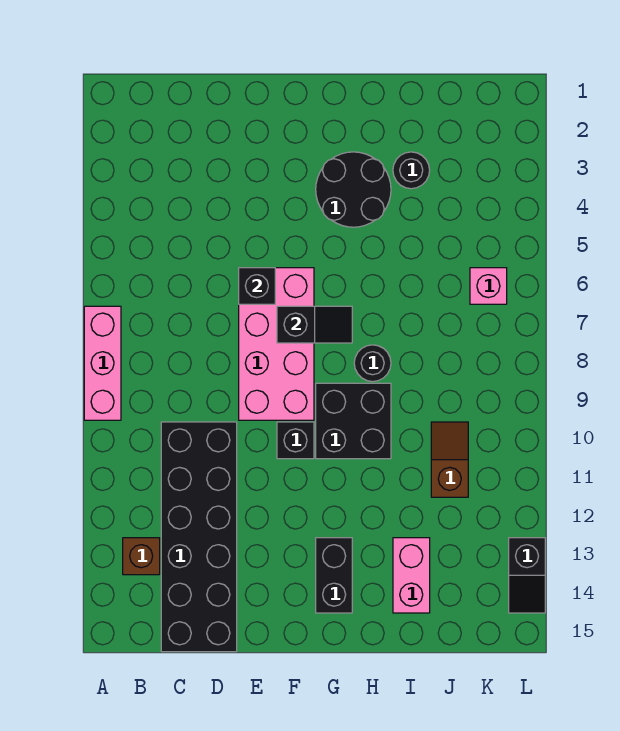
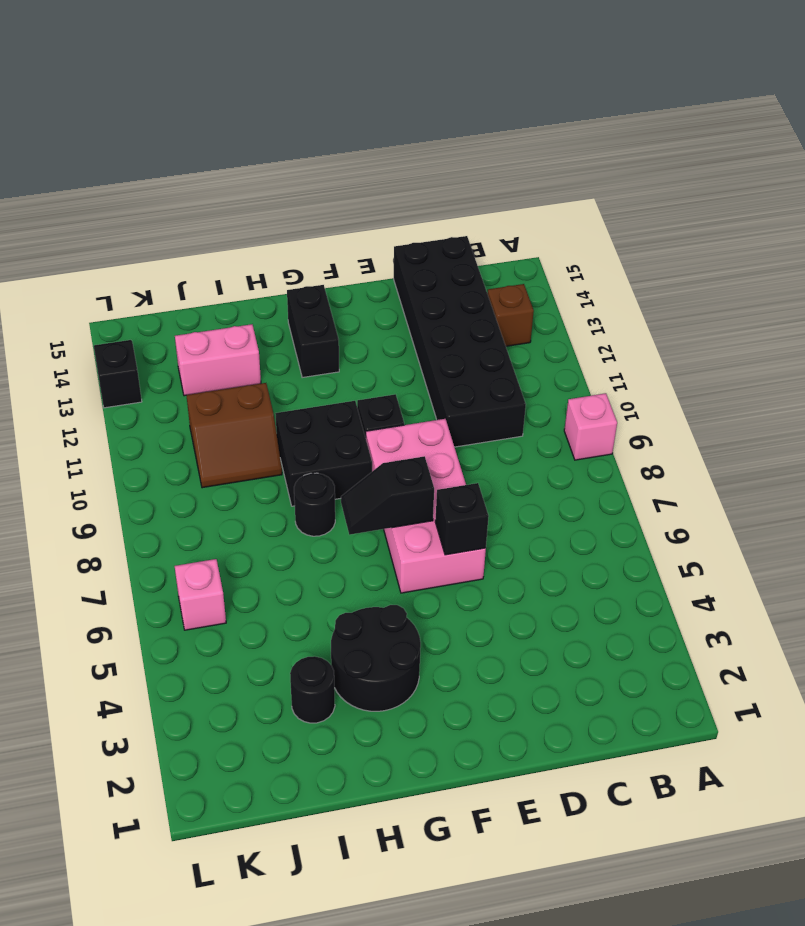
pink brick A7:A9 level 1 -> pink brick A9 level 1
pink brick I13:I14 level 1 -> pink brick I13:J13 level 1
brown slope J10:J11 level 1 top 11 -> brown slope I10:J11 level 1 top 11

